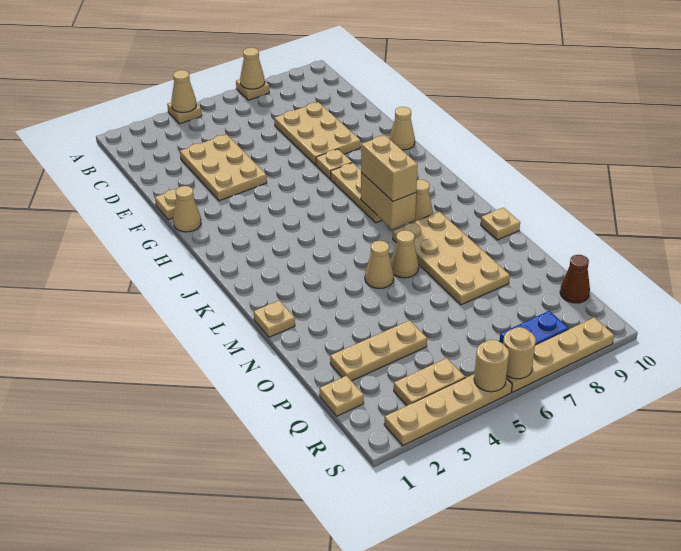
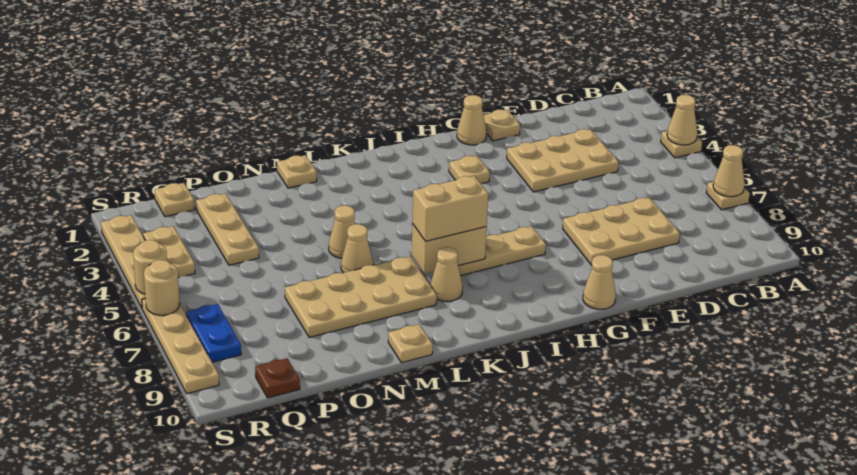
tan plate G7 level 1 -> tan plate H3 level 1
brown cone Q10 level 1 -> brown plate Q10 level 1

